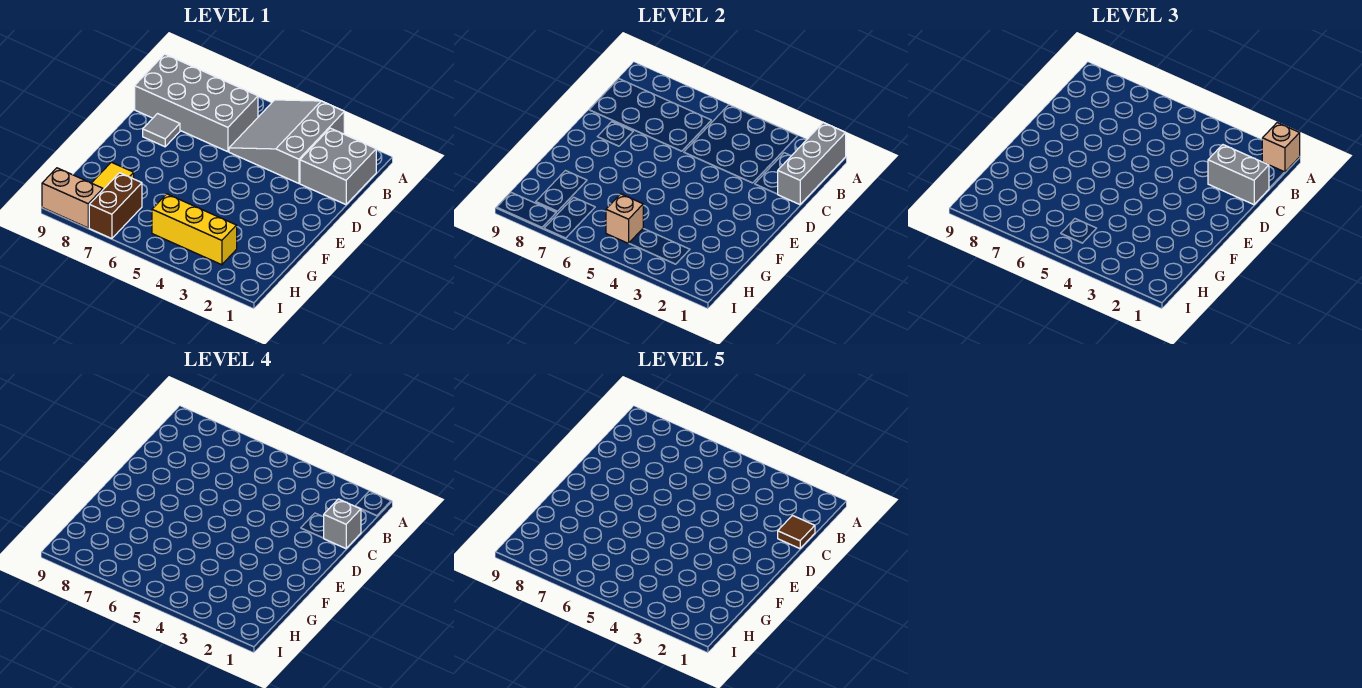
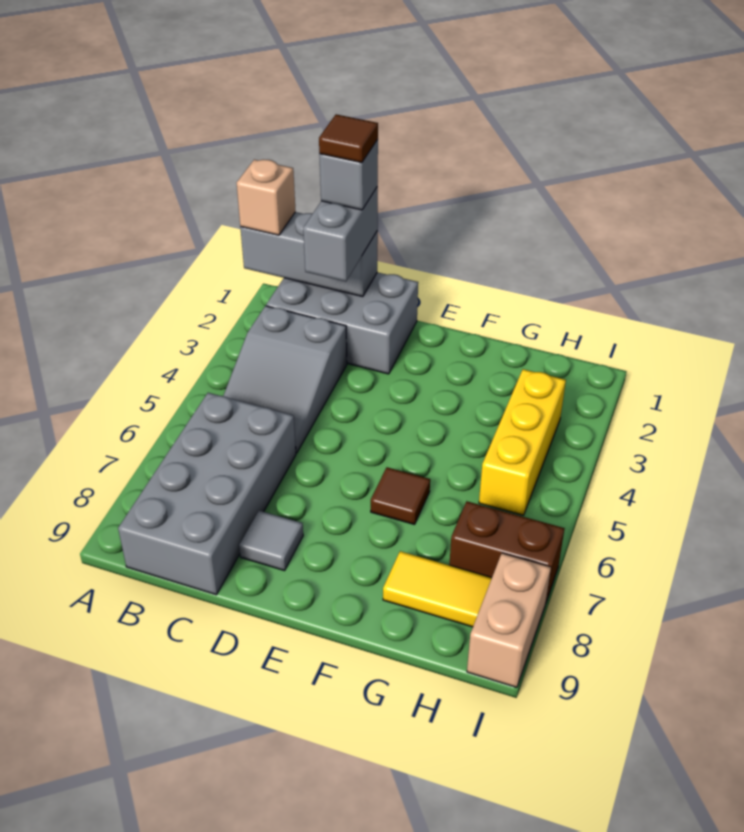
grey slope A3:C5 level 1 top 3 -> grey slope B3:C5 level 1 top 3
grey brick B1:C2 level 1 -> grey brick B1:D2 level 1
none -> brown tile F6 level 1
tan brick H5 level 2 -> none

